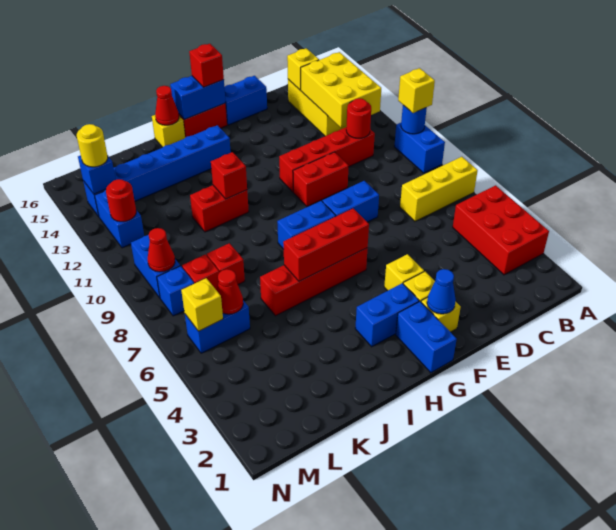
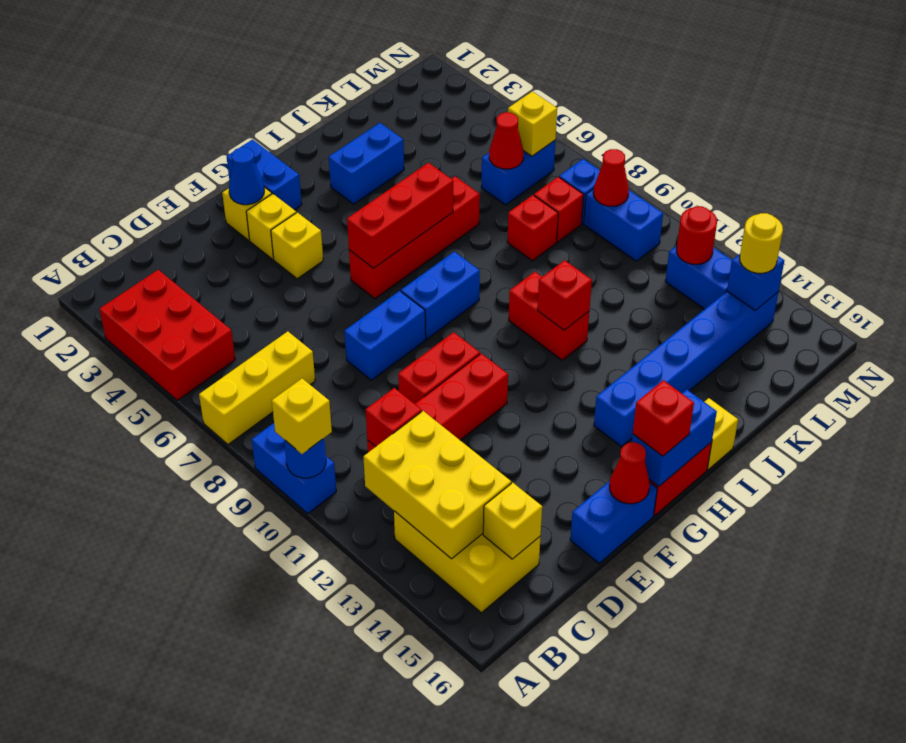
red round brick C11 level 2 -> red brick C11 level 2
blue brick G3:H3 level 1 -> blue brick I3:J3 level 1
red brick I11:J11 level 1 -> red brick I10:I11 level 1
red cone I16 level 2 -> red cone F16 level 2

